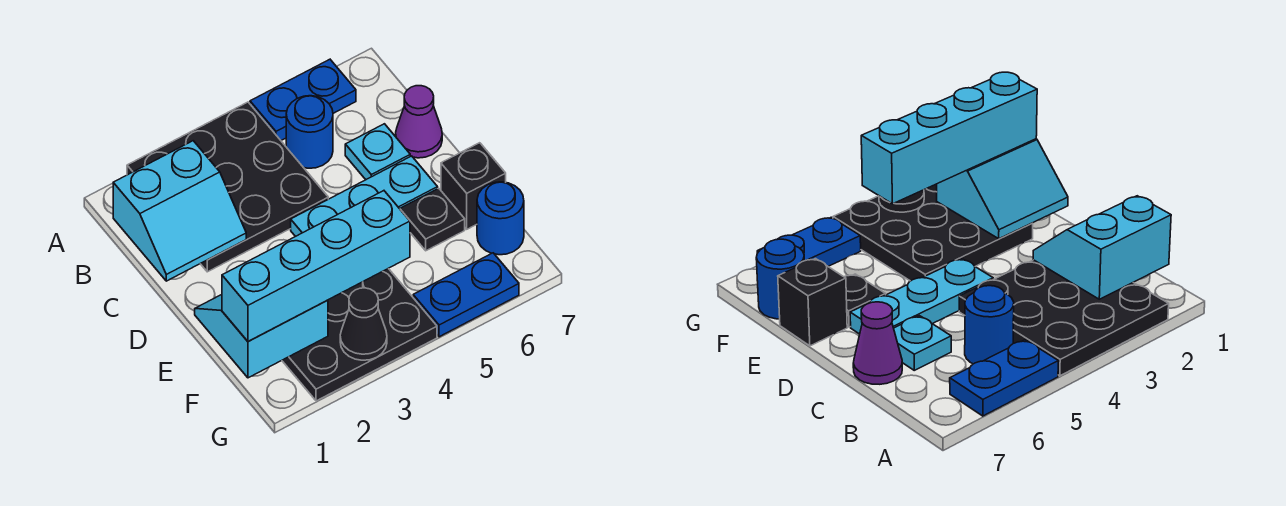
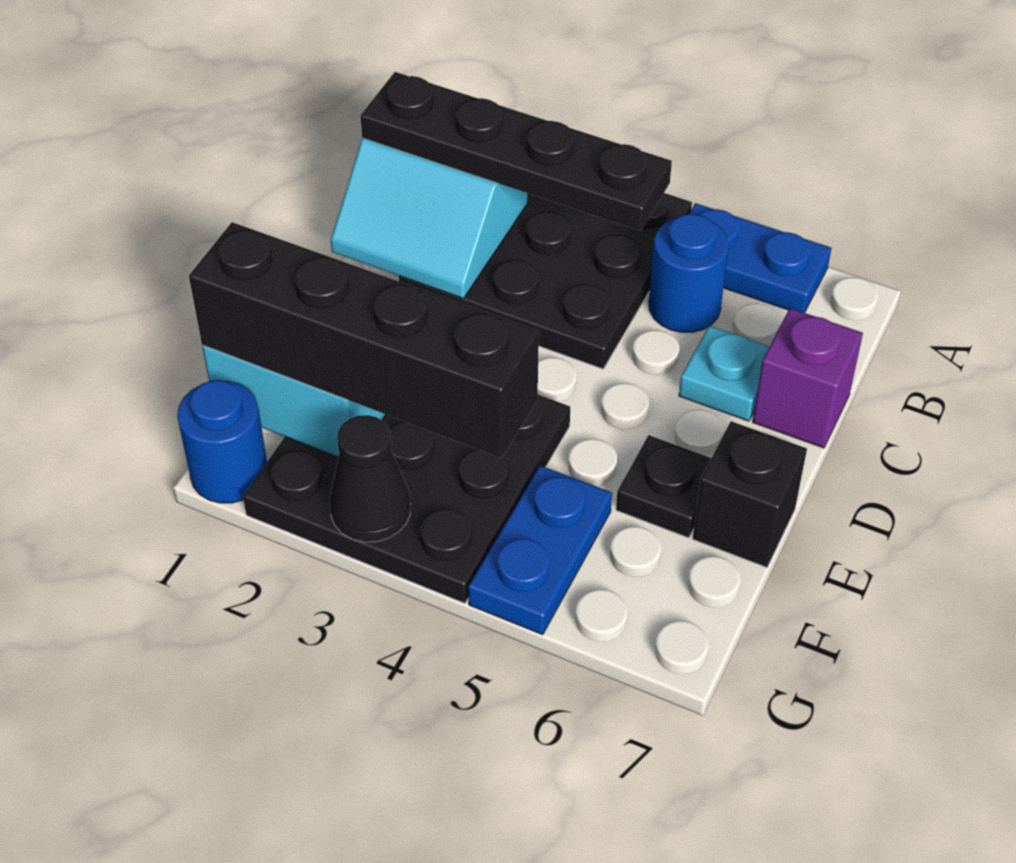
none -> black plate B1:B4 level 3
purple cone C7 level 1 -> purple brick C7 level 1
cyan plate D4:D6 level 1 -> none
cyan brick F1:F4 level 3 -> black brick F1:F4 level 3
blue round brick F7 level 1 -> blue round brick G1 level 1
blue plate G5:G6 level 1 -> blue plate F5:G5 level 1

